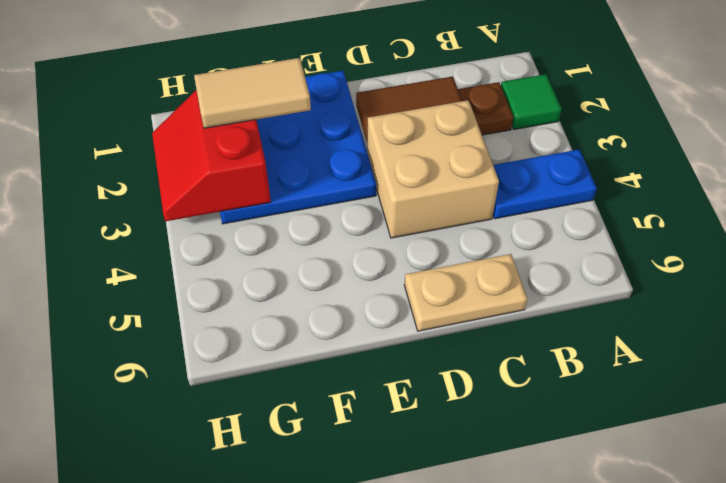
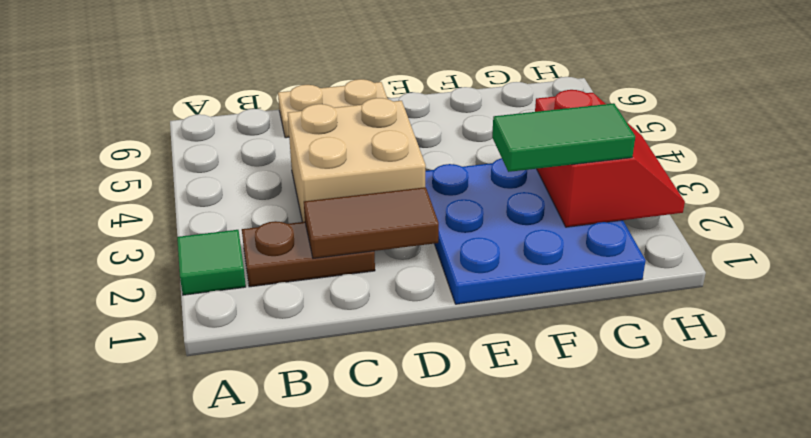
blue plate A4:B4 level 1 -> none
tan tile F2:G2 level 3 -> green tile F2:G2 level 3

